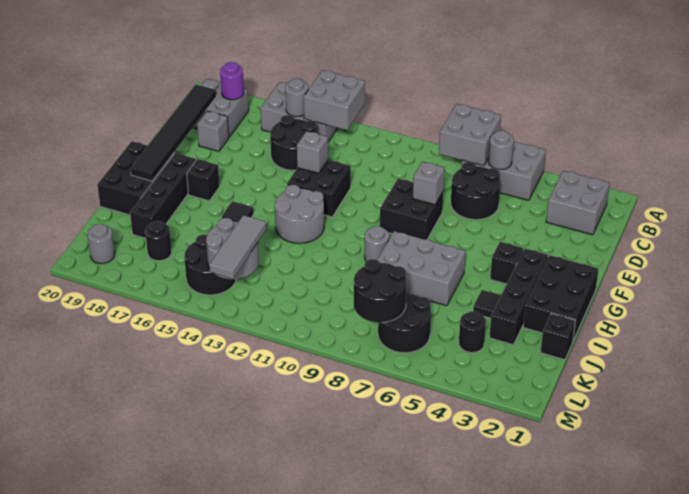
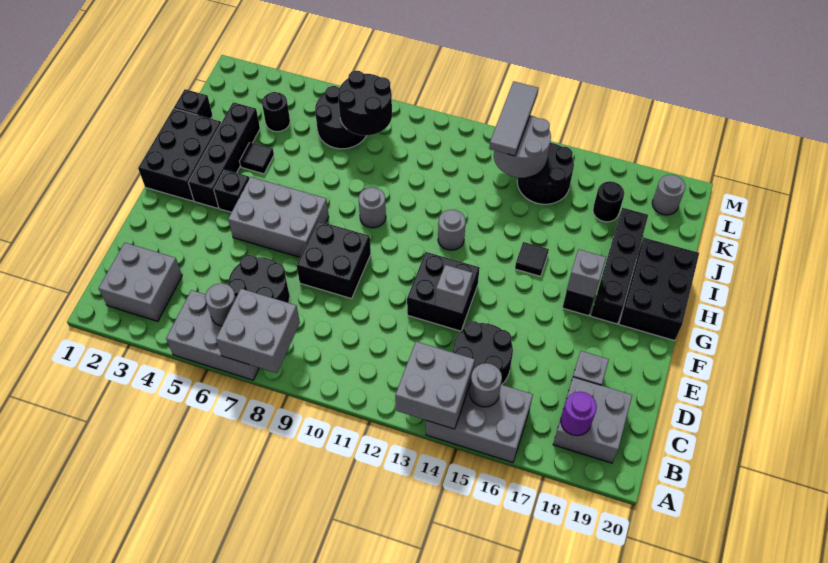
black tile C19:H19 level 2 -> none
grey brick E8 level 2 -> grey brick G17 level 2
grey round brick G12:H13 level 1 -> grey round brick H12 level 1
grey brick H6:I8 level 1 -> grey brick F5:G7 level 1

